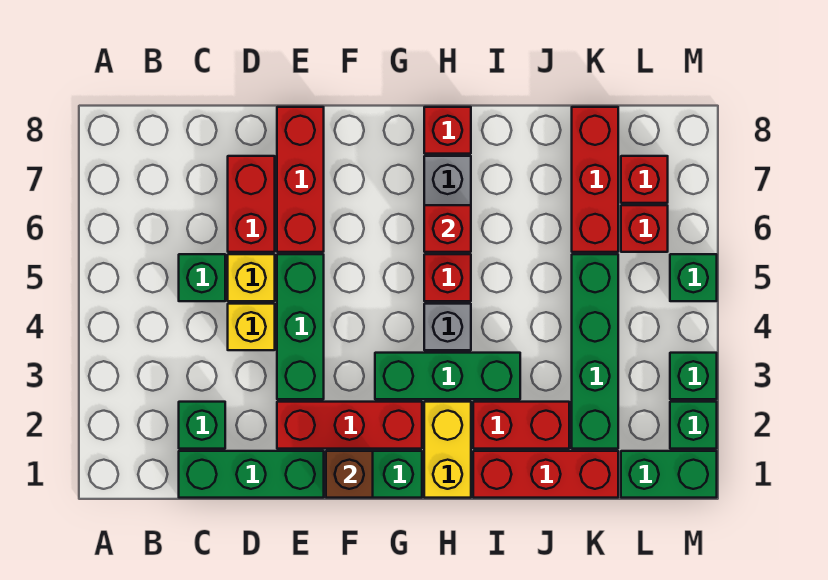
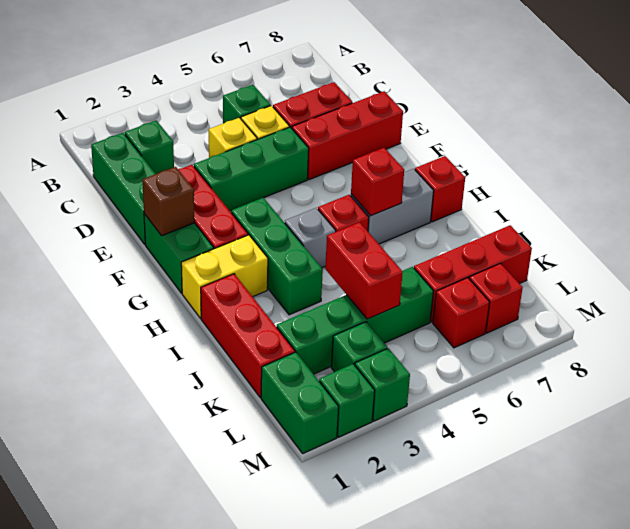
red brick I2:J2 level 1 -> red brick J4:K4 level 2
green brick M5 level 1 -> green brick L3 level 1

